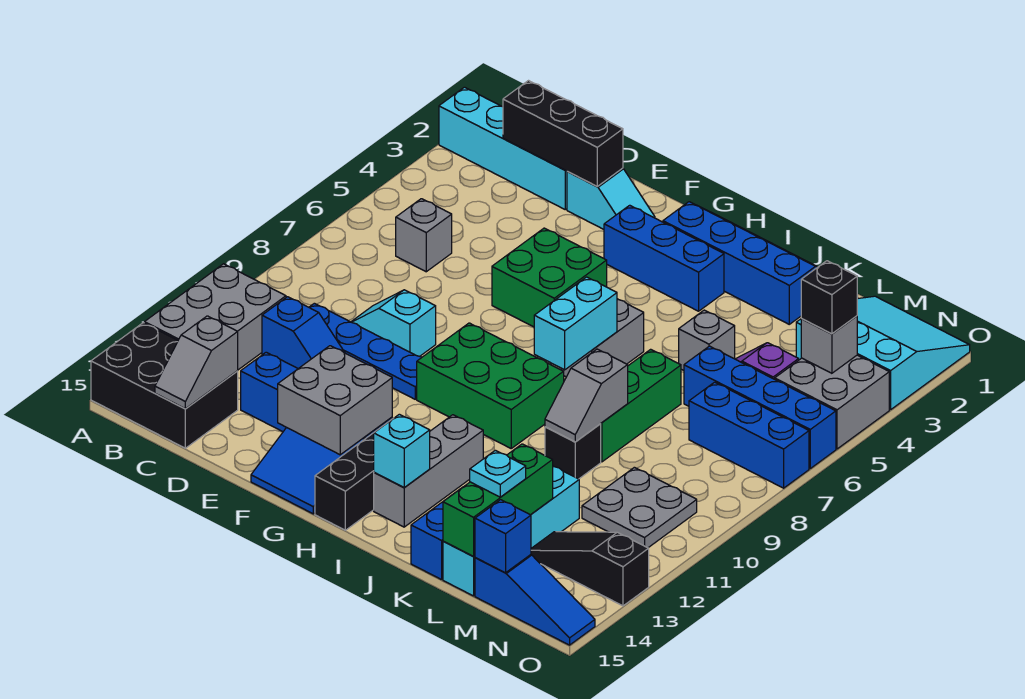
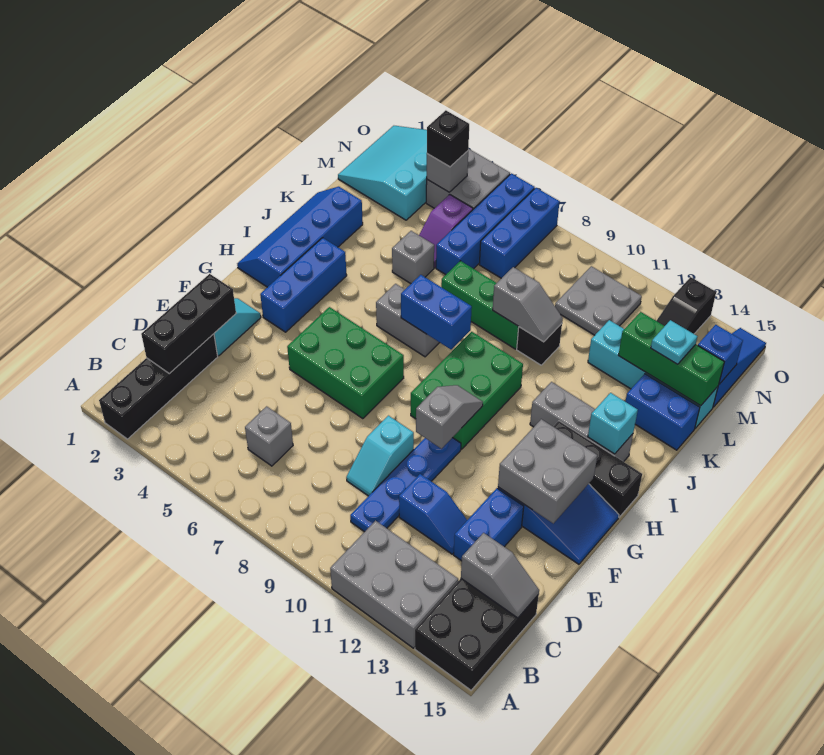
cyan brick A2:D2 level 1 -> black brick A2:D2 level 1
blue slope C11:D11 level 1 top C -> blue slope D11:D12 level 1 top 11
green brick F5:G6 level 1 -> green brick F5:G7 level 1
none -> grey slope F10:G10 level 2 top F
cyan brick I7:I8 level 2 -> blue brick I7:I8 level 2

